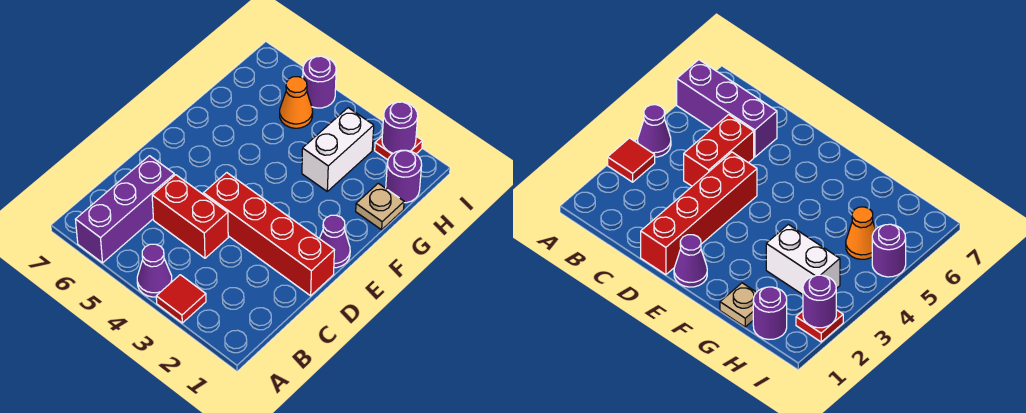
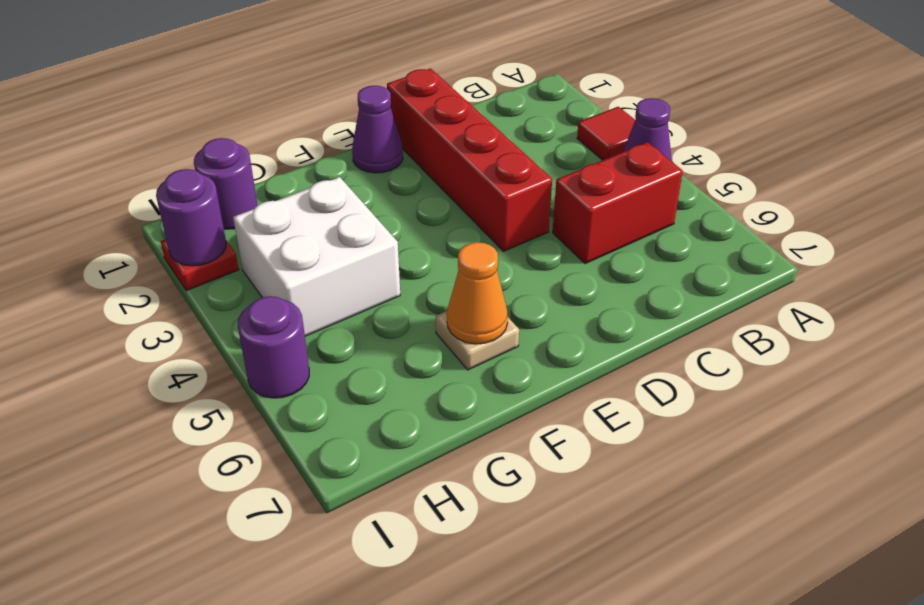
purple brick A6:C6 level 1 -> none
red brick C4:C5 level 1 -> red brick B5:C5 level 1
tan plate G1 level 1 -> tan plate F6 level 1
white brick G3:H3 level 1 -> white brick G3:H4 level 1
orange cone H5 level 1 -> orange cone F6 level 2

